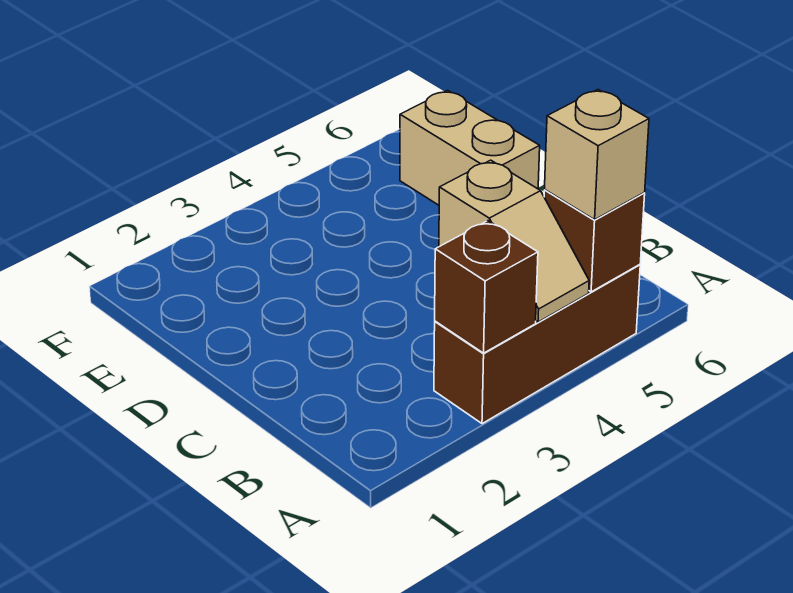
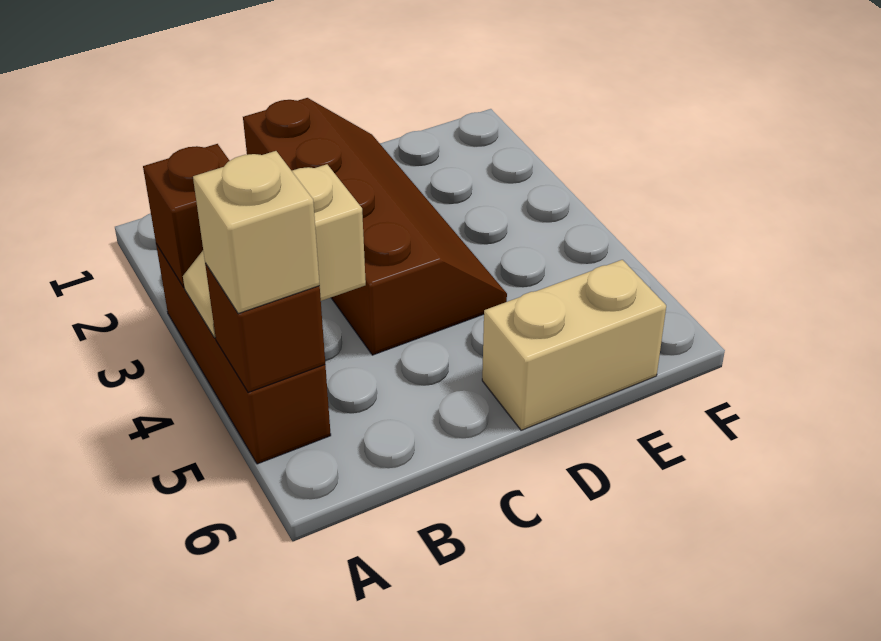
none -> brown slope C1:D4 level 1 top C

